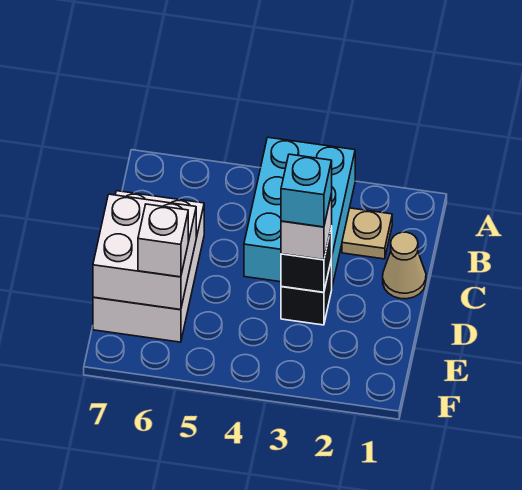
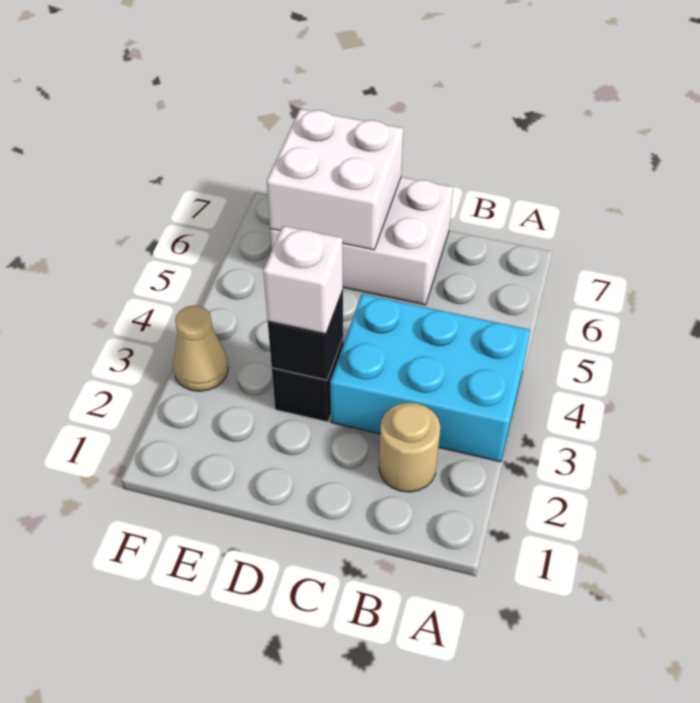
tan plate B2 level 1 -> tan round brick B2 level 1
tan cone C1 level 1 -> tan cone F3 level 1
cyan brick D3 level 4 -> none
white brick E6 level 3 -> none

